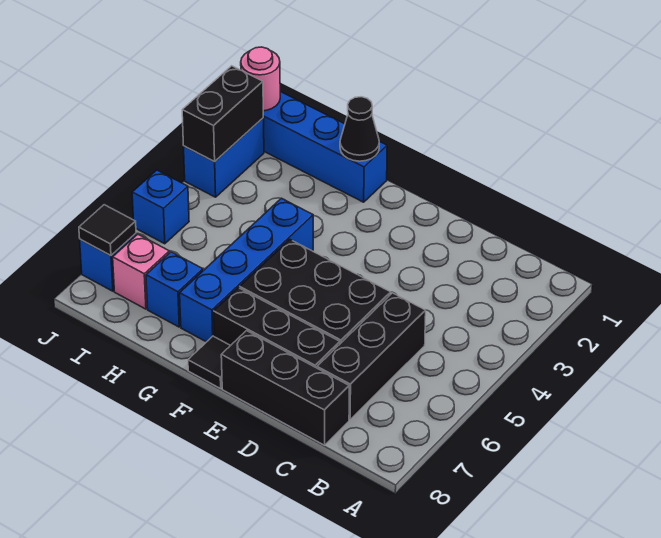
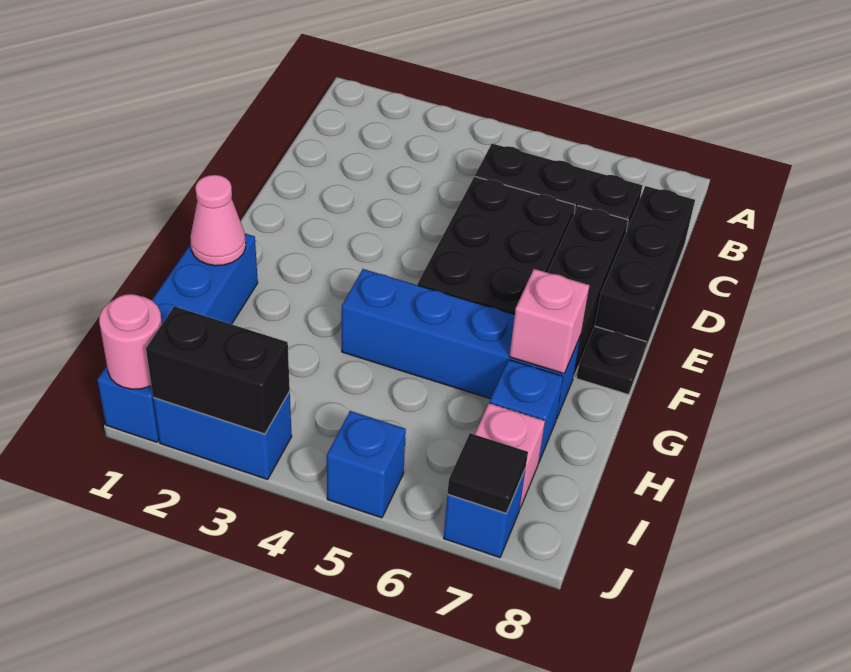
black tile F8 level 1 -> black plate F8 level 1
black cone G1 level 2 -> pink cone G1 level 2
none -> pink brick G7 level 2

